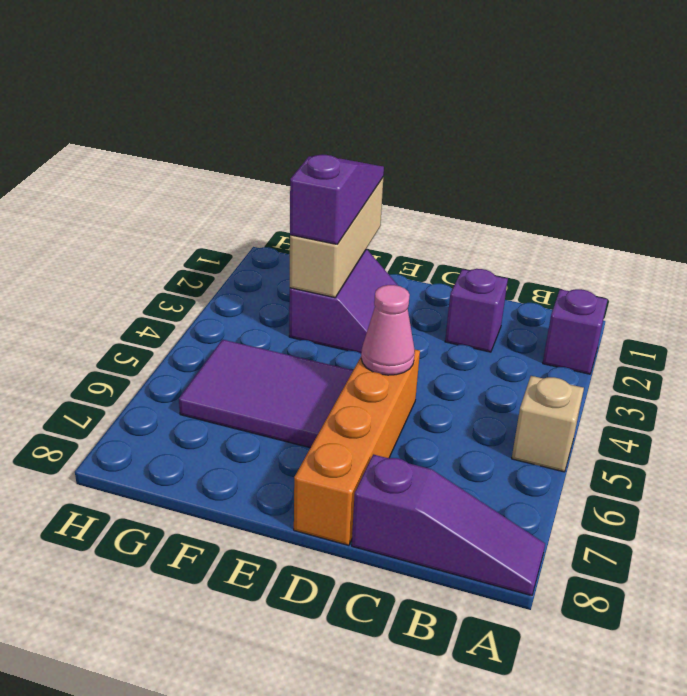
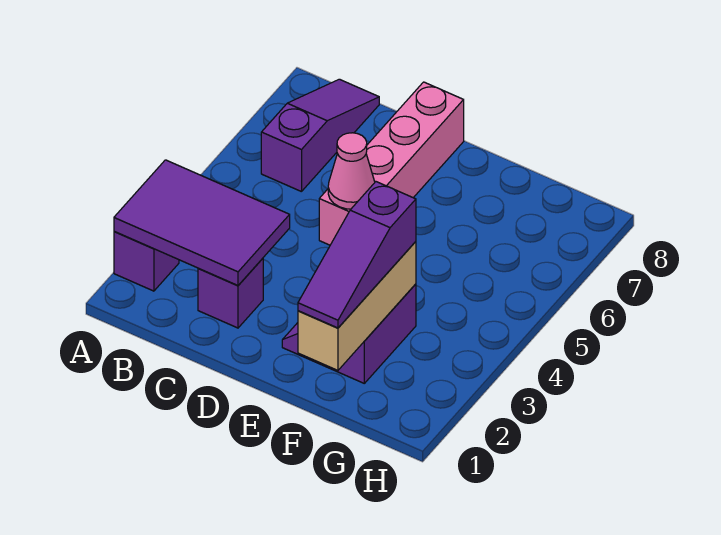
tan brick A5 level 1 -> none
purple slope A8:C8 level 1 top C -> purple slope B6:B8 level 1 top 6
orange brick D5:D8 level 1 -> pink brick D5:D8 level 1
purple tile E5:G6 level 1 -> purple tile A2:C3 level 2

